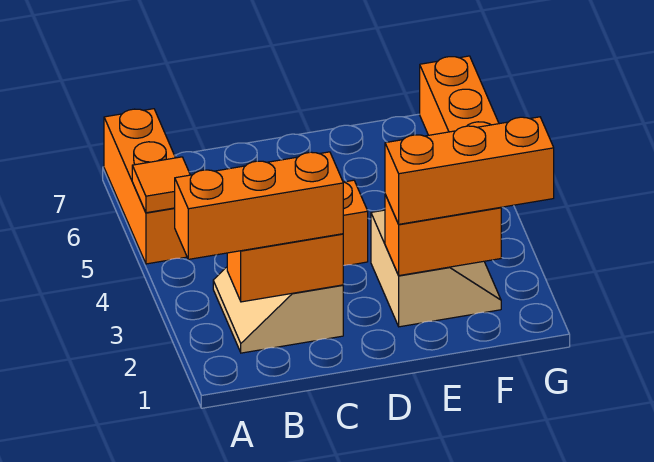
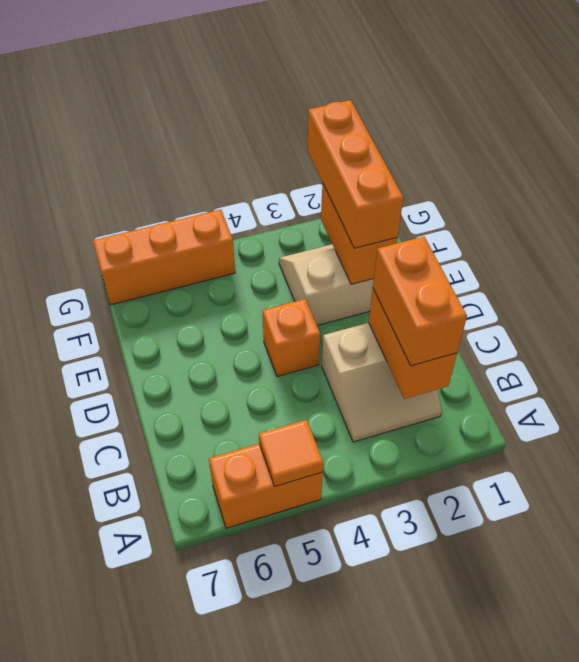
orange brick A2:C2 level 3 -> orange brick B2:C2 level 3
orange brick A5:A7 level 1 -> orange brick A5:A6 level 1

